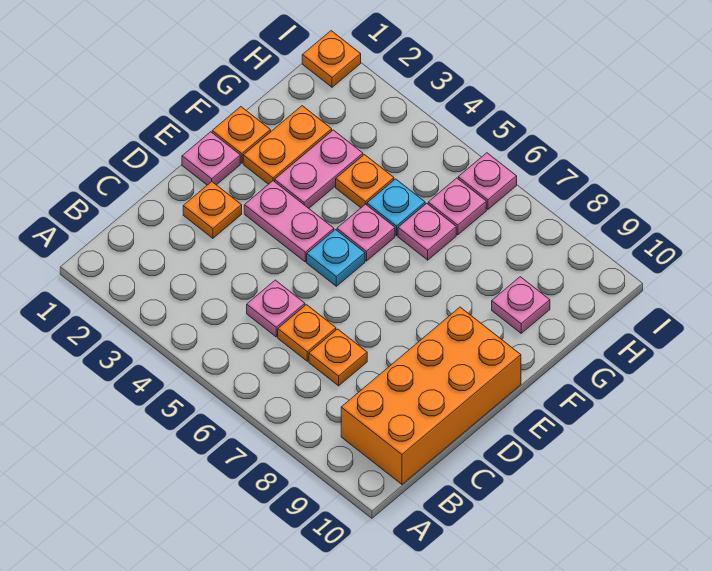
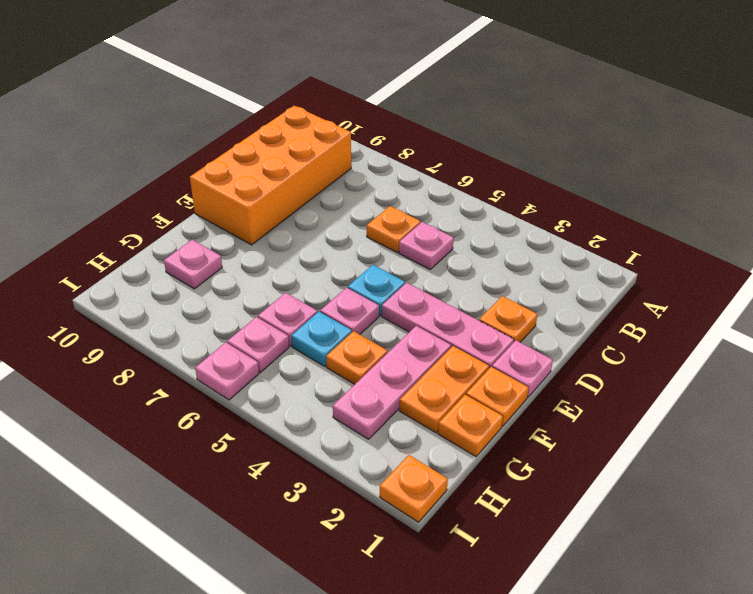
orange plate C7 level 1 -> orange plate G1 level 1
pink plate E3:E4 level 1 -> pink plate E2:E4 level 1
pink plate F3:G3 level 1 -> pink plate F3:H3 level 1

